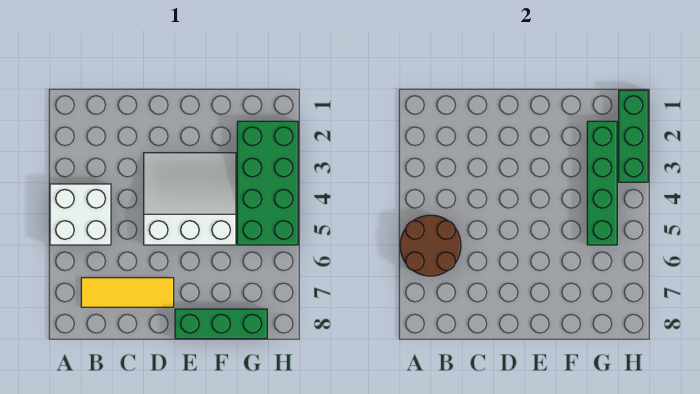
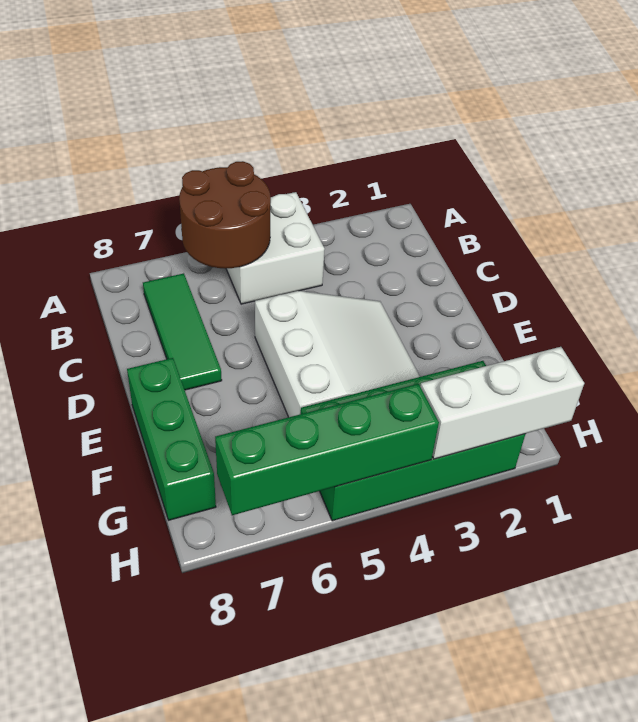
yellow tile B7:D7 level 1 -> green tile B7:D7 level 1
green brick G2:G5 level 2 -> green brick H4:H7 level 2
green brick H1:H3 level 2 -> white brick H1:H3 level 2

